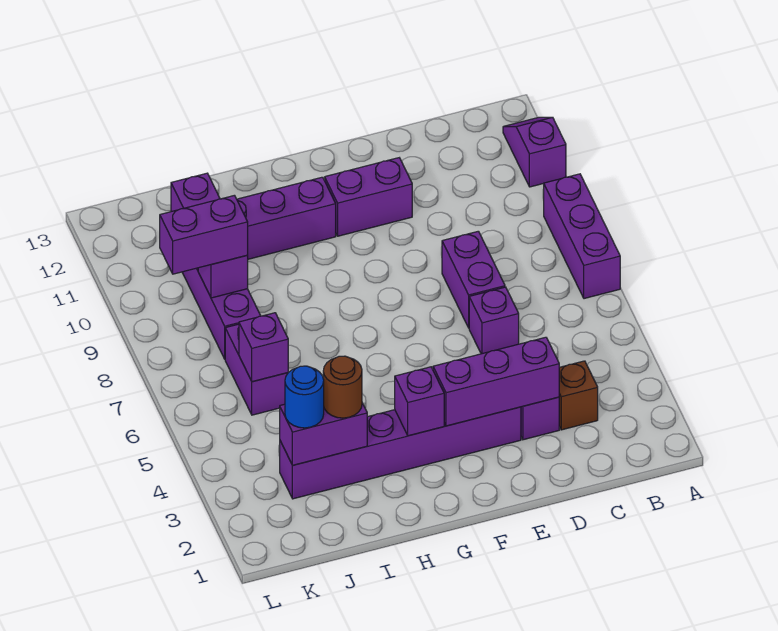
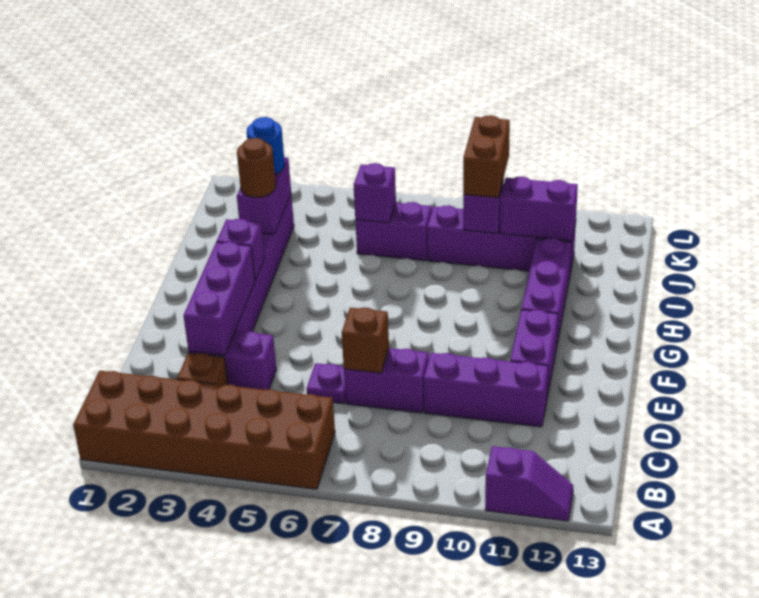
none -> brown brick A1:B6 level 1
purple brick A7:A9 level 1 -> purple brick D9:D11 level 1
purple brick D6 level 1 -> purple plate D6 level 1
none -> brown brick D7 level 2
purple brick J9:K9 level 3 -> brown brick J9:K9 level 3

